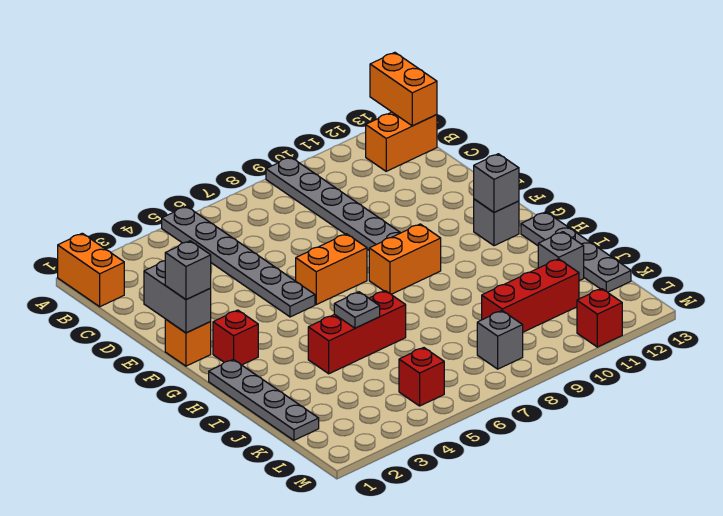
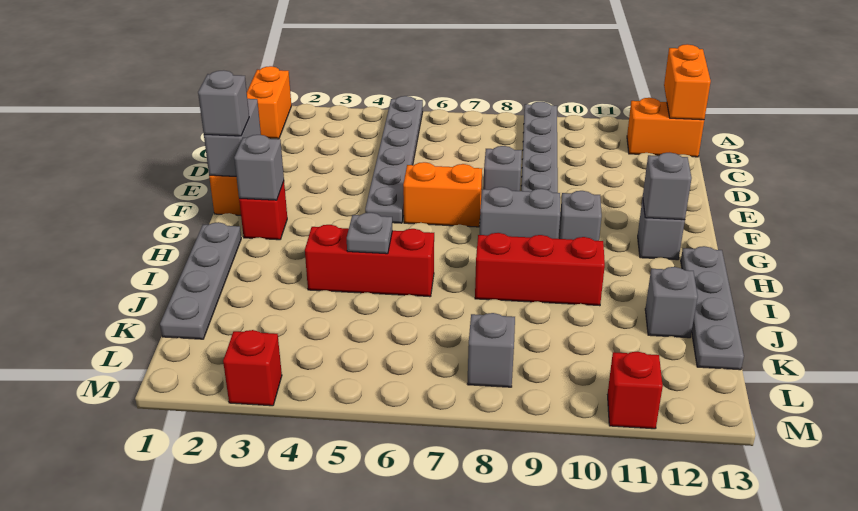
none -> grey brick E8 level 1
none -> grey brick G2 level 2
orange brick G8:G9 level 1 -> grey brick G8:G9 level 1
none -> grey brick G10 level 1
red brick K9:K11 level 1 -> red brick I8:I10 level 1
red brick L5 level 1 -> red brick M3 level 1

